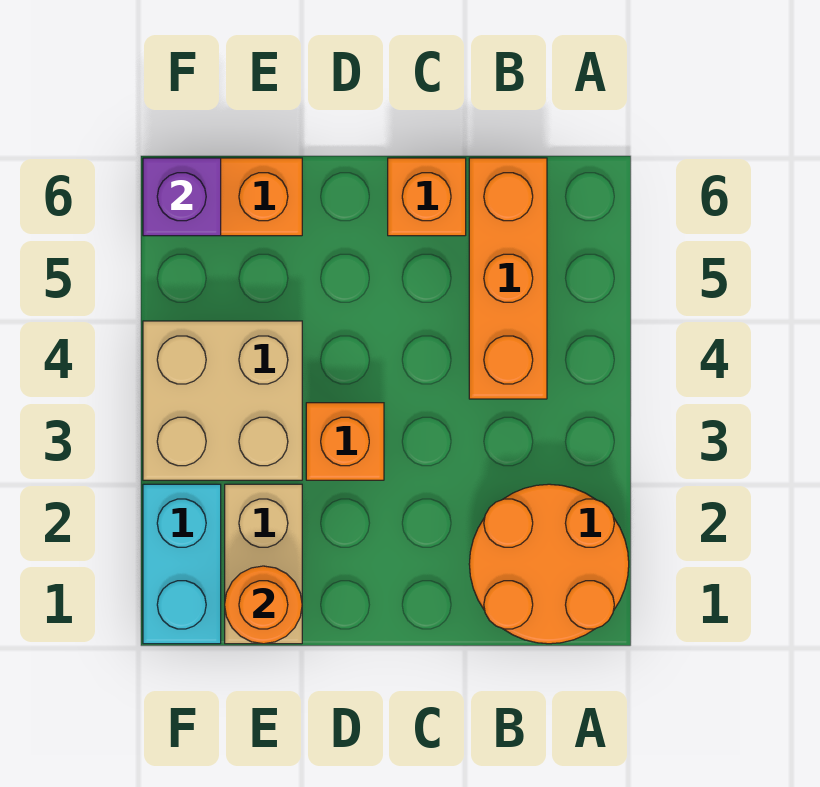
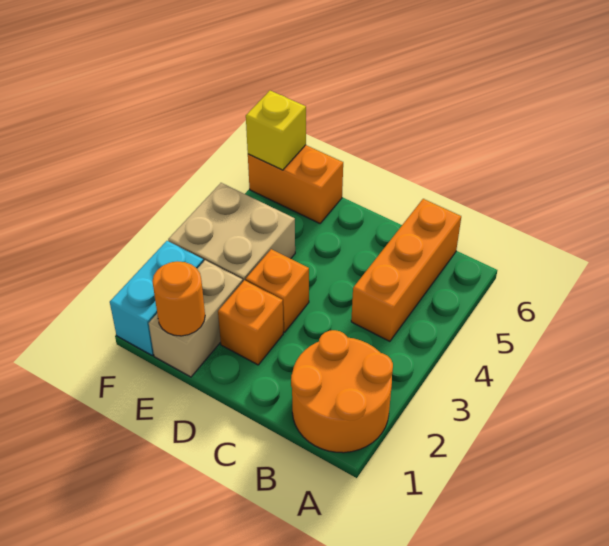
orange brick C6 level 1 -> orange brick D2 level 1
purple brick F6 level 2 -> yellow brick F6 level 2

